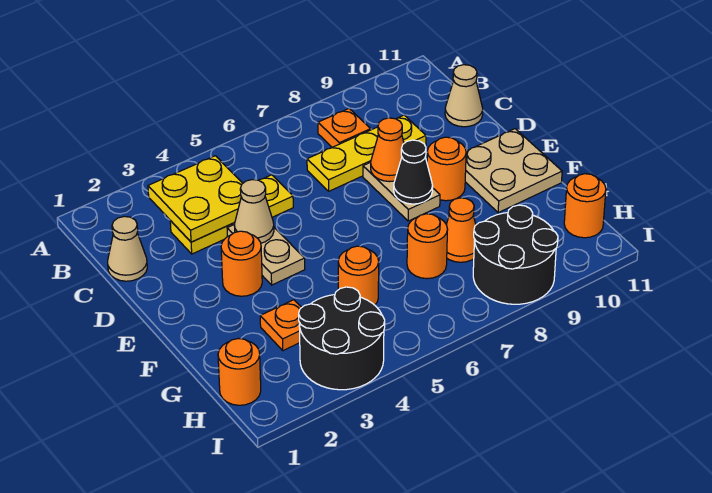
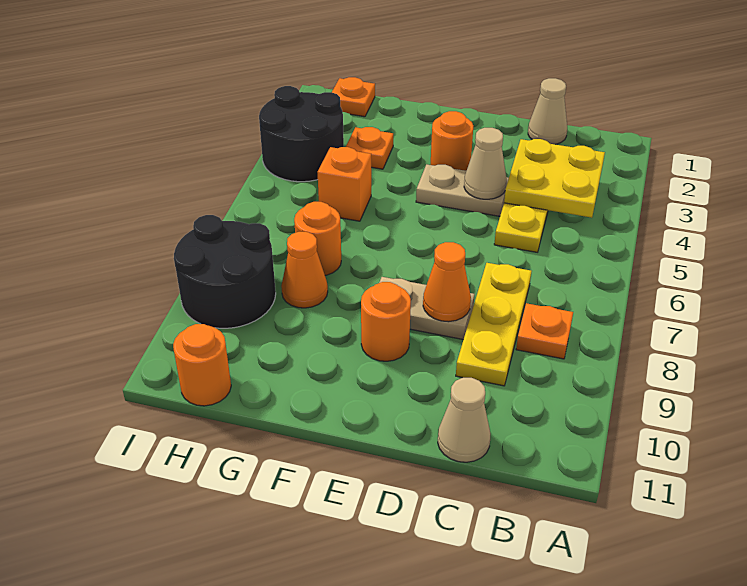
black cone E8 level 2 -> none
tan plate E10:F11 level 1 -> none
orange round brick G5 level 1 -> orange brick G5 level 1
orange round brick H1 level 1 -> orange plate H1 level 1

